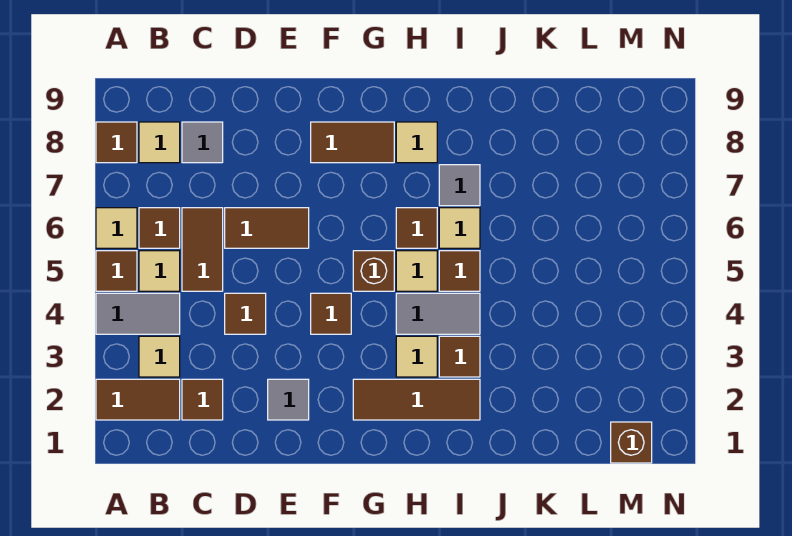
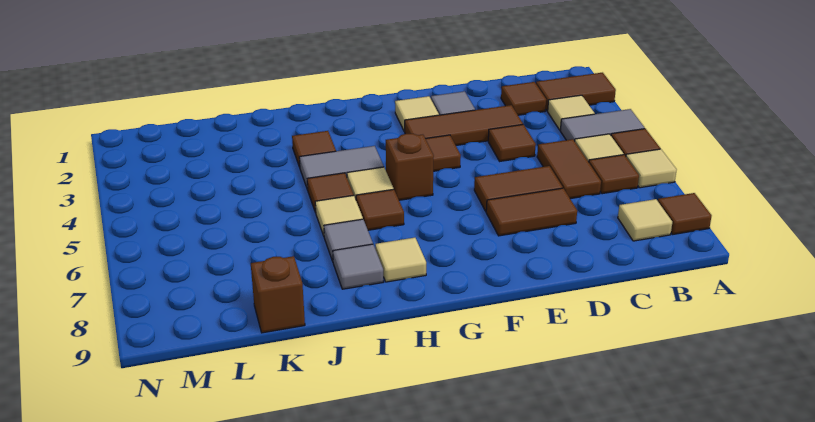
grey tile C8 level 1 -> grey tile I8 level 1
brown tile F8:G8 level 1 -> brown tile D7:E7 level 1
brown tile G2:I2 level 1 -> brown tile D3:F3 level 1
tan tile H3 level 1 -> tan tile F2 level 1
brown brick M1 level 1 -> brown brick K9 level 1

